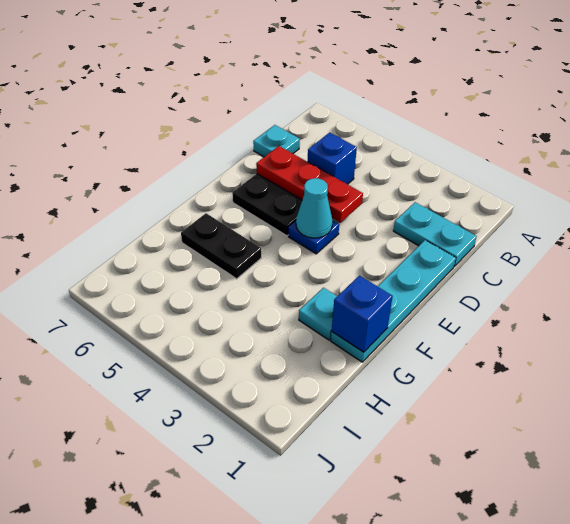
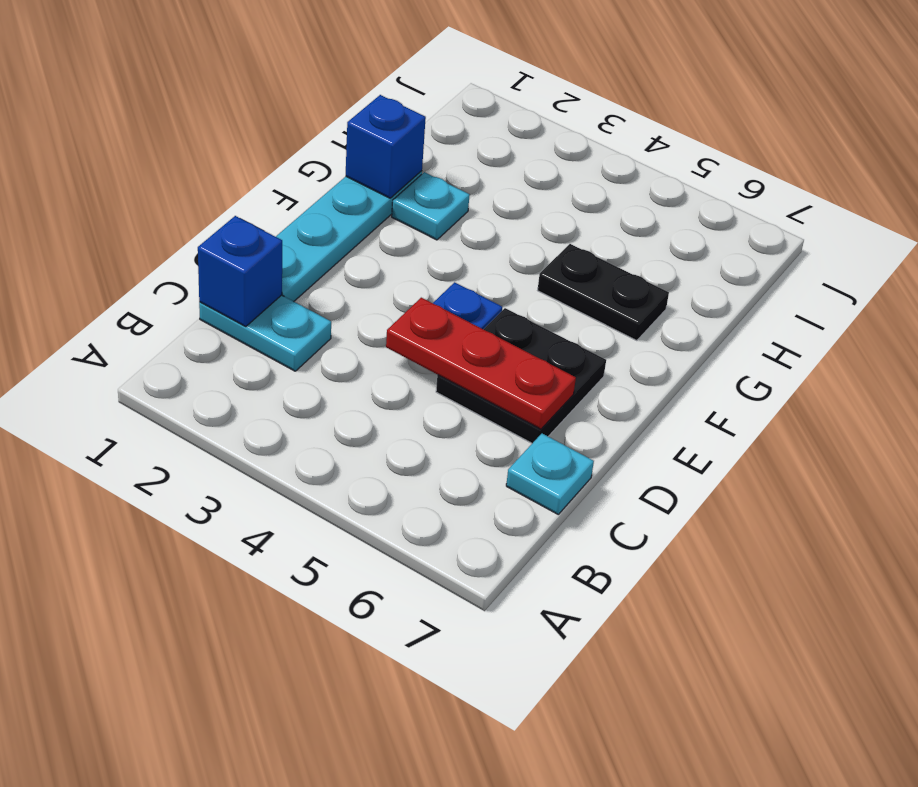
blue brick C5 level 1 -> blue brick C1 level 2
cyan cone E4 level 2 -> none

